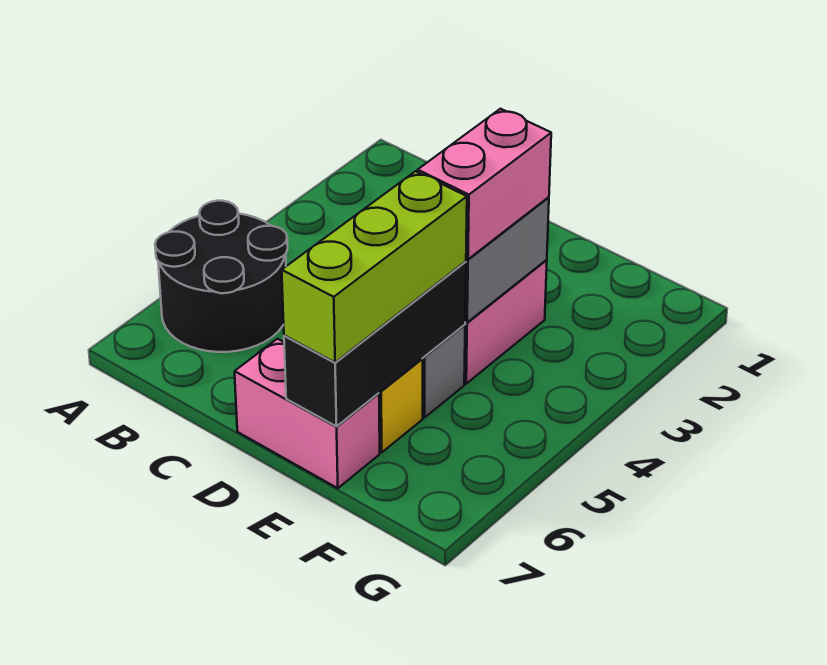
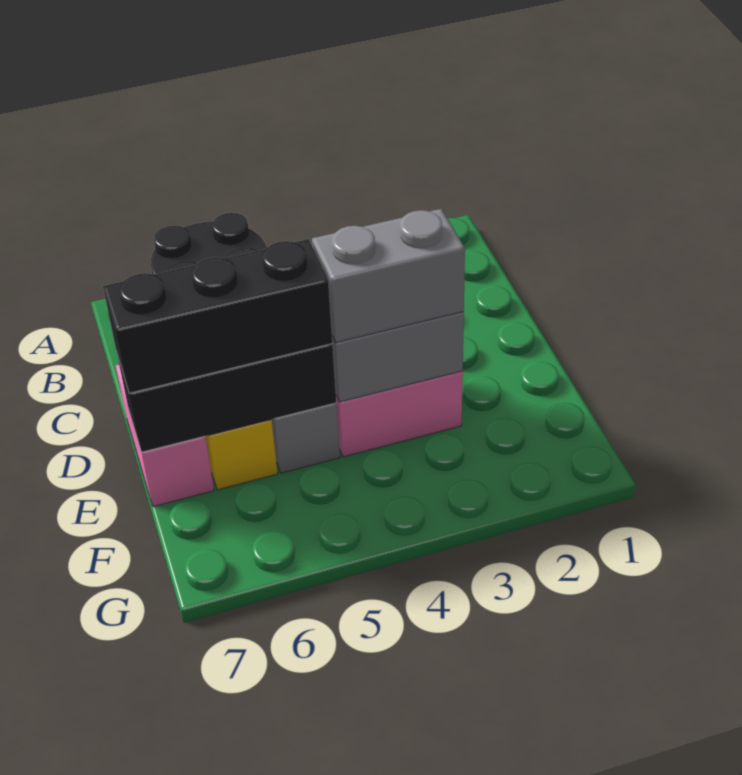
pink brick E3:E4 level 3 -> grey brick E3:E4 level 3
lime brick E5:E7 level 3 -> black brick E5:E7 level 3

